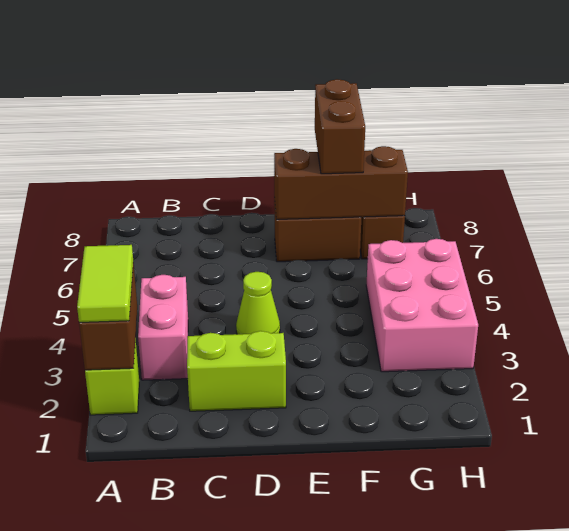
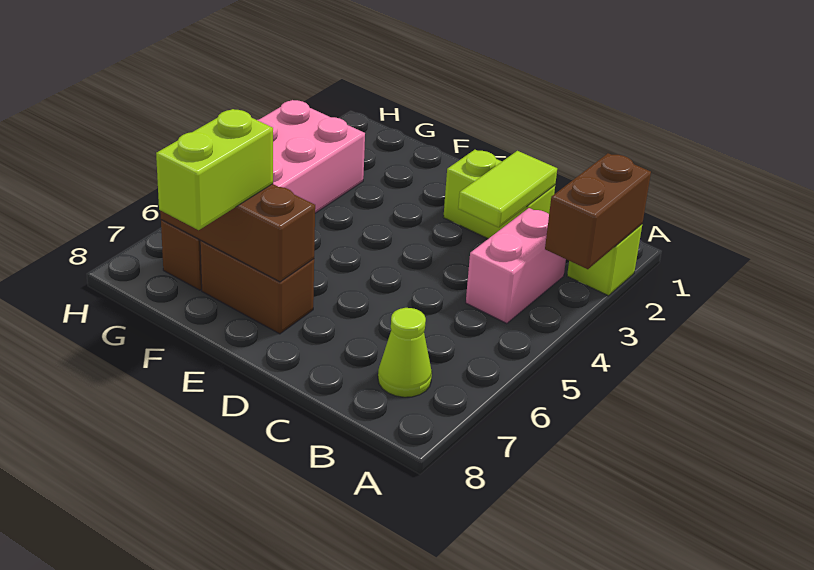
lime tile A2:A3 level 3 -> lime tile C2:C3 level 2
lime cone D4 level 1 -> lime cone B7 level 1
brown brick F7:F8 level 3 -> lime brick F7:F8 level 3

